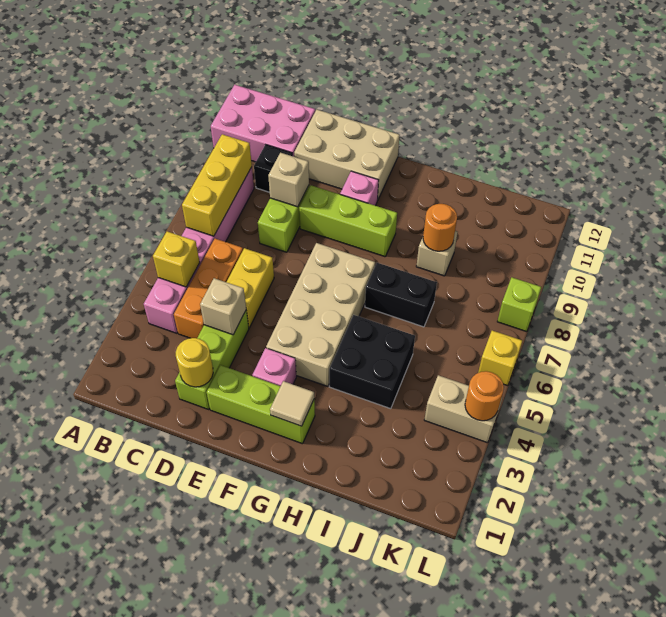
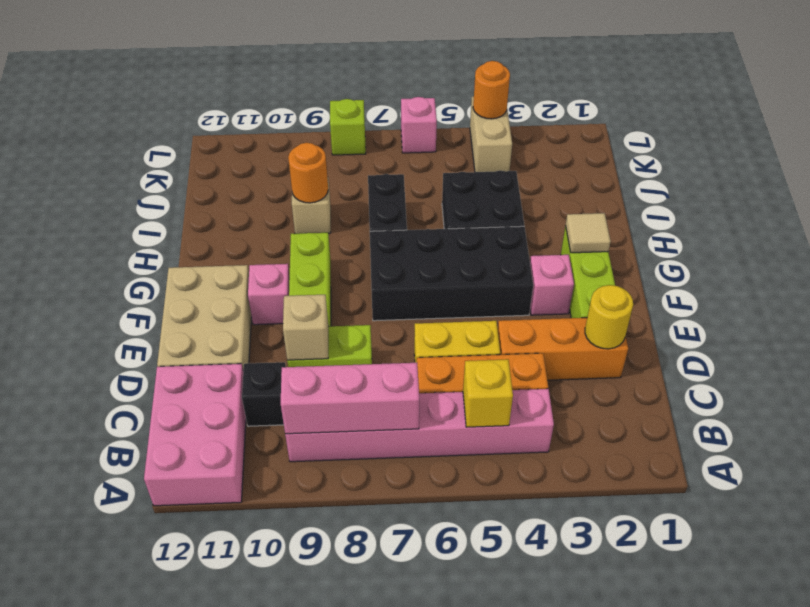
yellow brick B7:B9 level 2 -> pink brick B7:B9 level 2
lime brick D2:D4 level 1 -> orange brick D2:D4 level 1
tan brick D4 level 2 -> none
tan brick F4:G7 level 1 -> black brick F4:G7 level 1
yellow brick L6 level 1 -> pink brick L6 level 1

